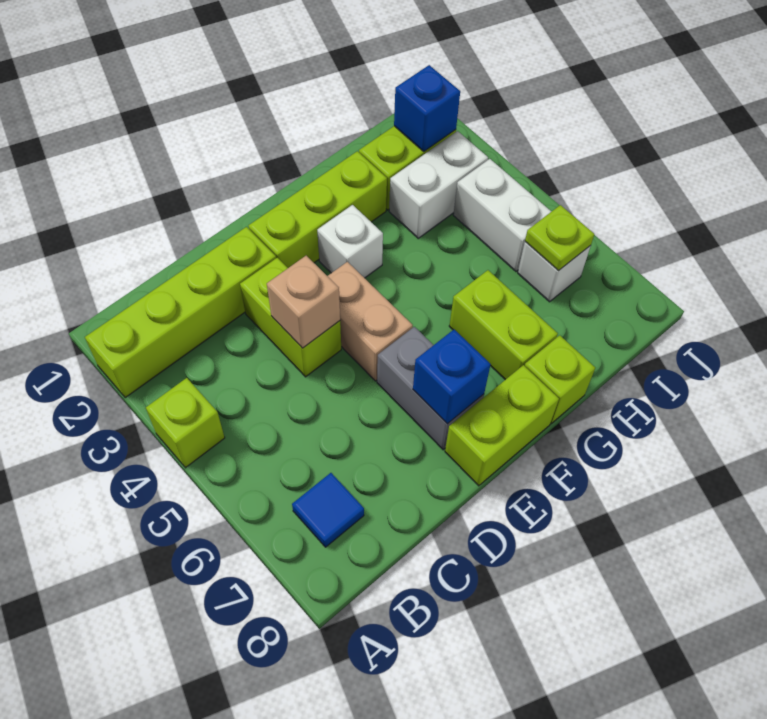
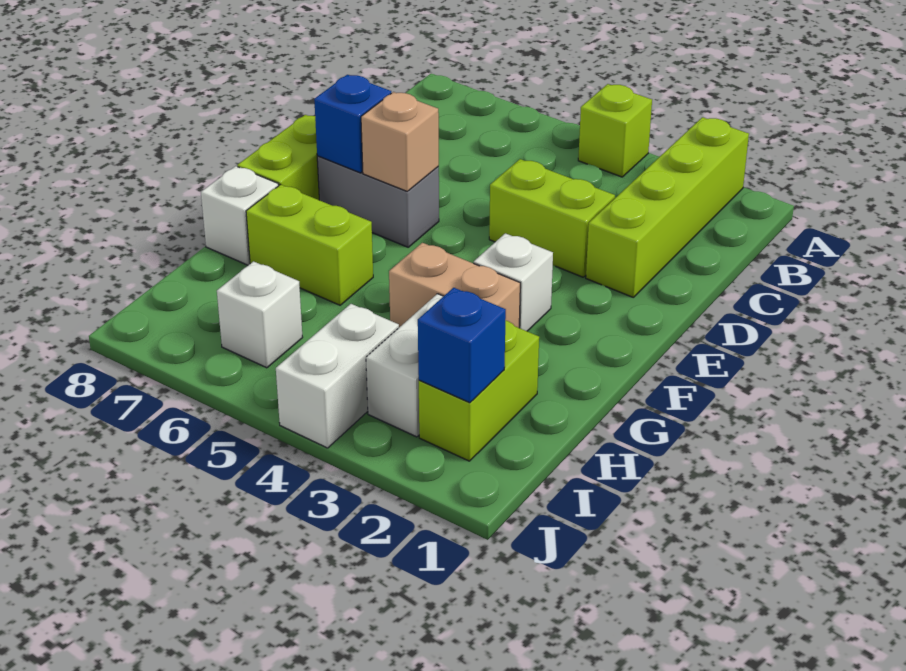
blue tile B7 level 1 -> none
tan brick D4 level 2 -> tan brick E6 level 2
lime brick E2:G2 level 1 -> none
tan brick E4:E5 level 1 -> tan brick G3:G4 level 1
lime brick G8 level 1 -> white brick G8 level 1
white brick I4:I5 level 1 -> white brick I4:J4 level 1
lime plate I6 level 2 -> none

